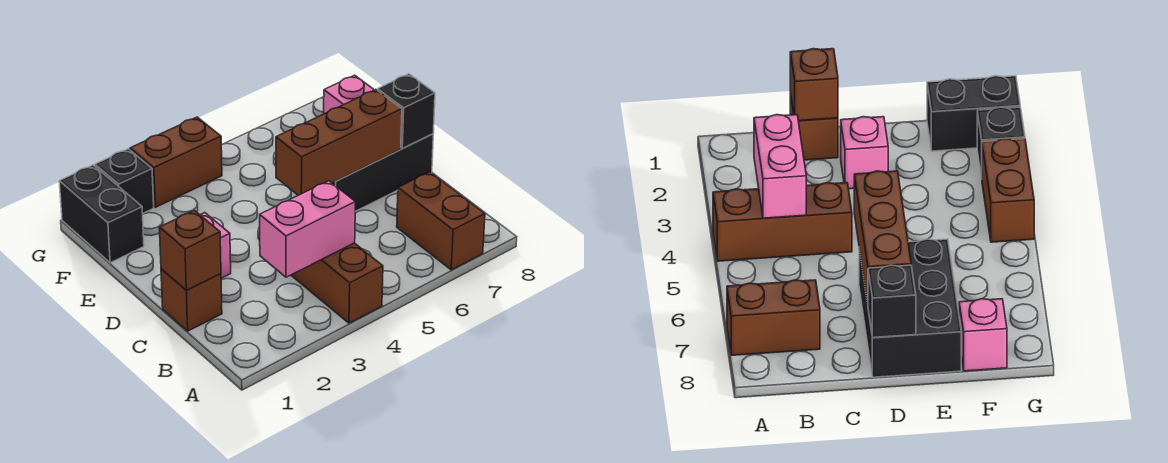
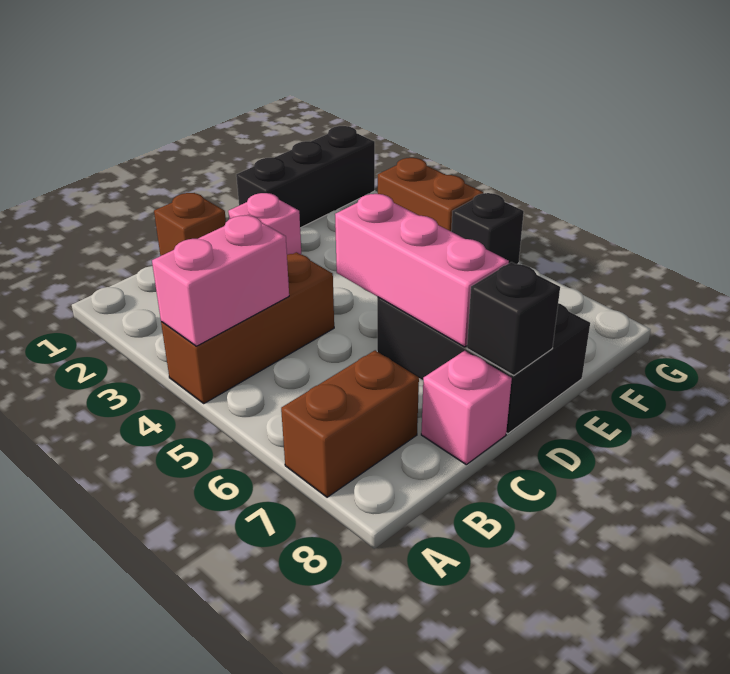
pink brick B3:B4 level 2 -> pink brick A4:B4 level 2
brown brick C1 level 2 -> none
brown brick D5:D7 level 2 -> pink brick D5:D7 level 2
black brick F1:G1 level 1 -> black brick E1:G1 level 1
pink brick F8 level 1 -> pink brick C8 level 1
black brick G2 level 1 -> black brick G5 level 1

